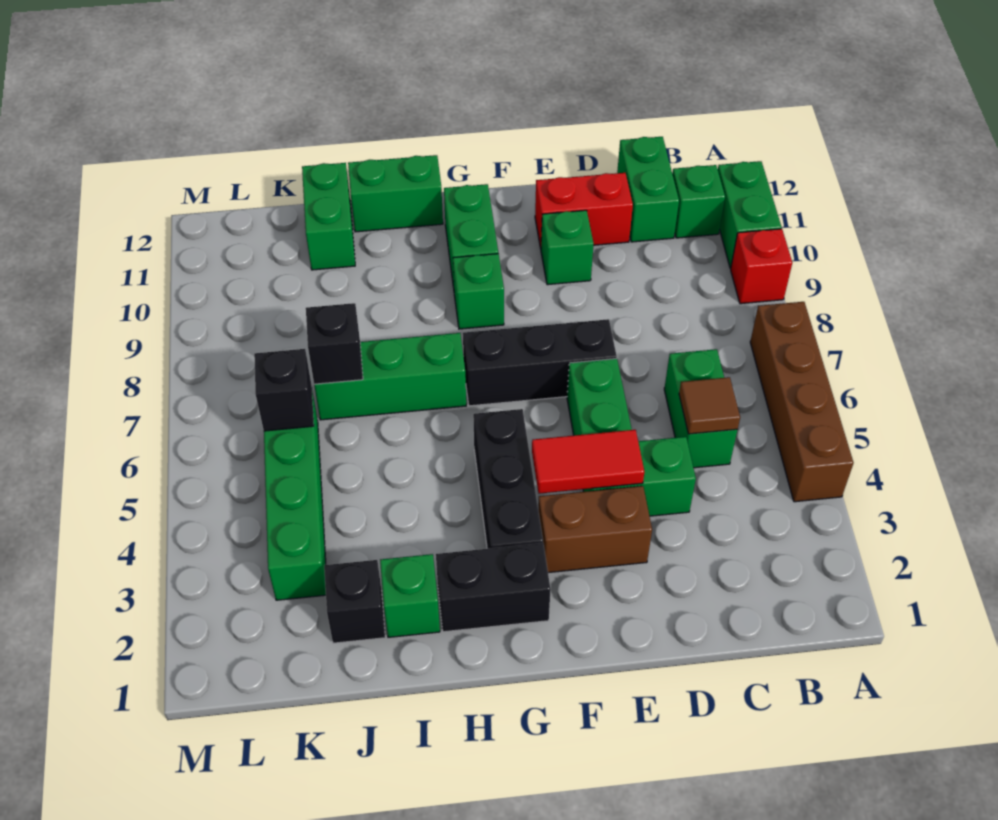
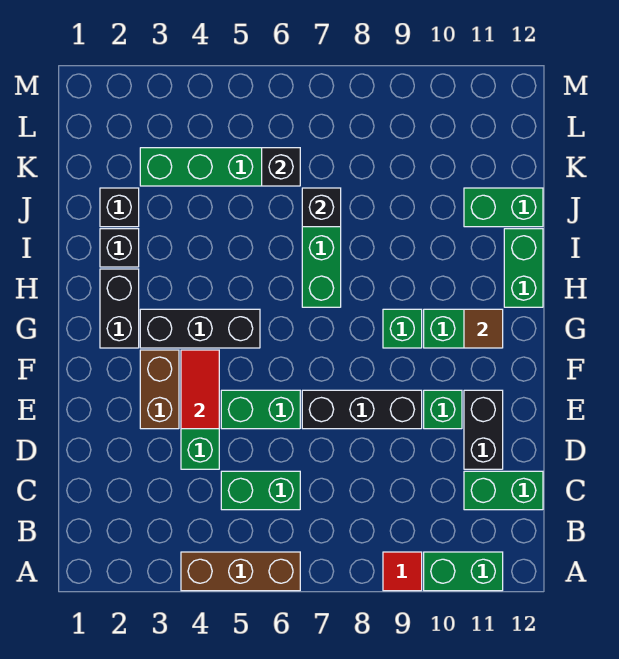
brown brick A4:A7 level 1 -> brown brick A4:A6 level 1
red brick A9 level 1 -> red tile A9 level 1
green brick B11 level 1 -> none
brown tile C5 level 2 -> brown tile G11 level 2
red brick D11:E11 level 1 -> black brick D11:E11 level 1
black brick E7:G7 level 1 -> black brick E7:E9 level 1
green brick I2 level 1 -> black brick I2 level 1

